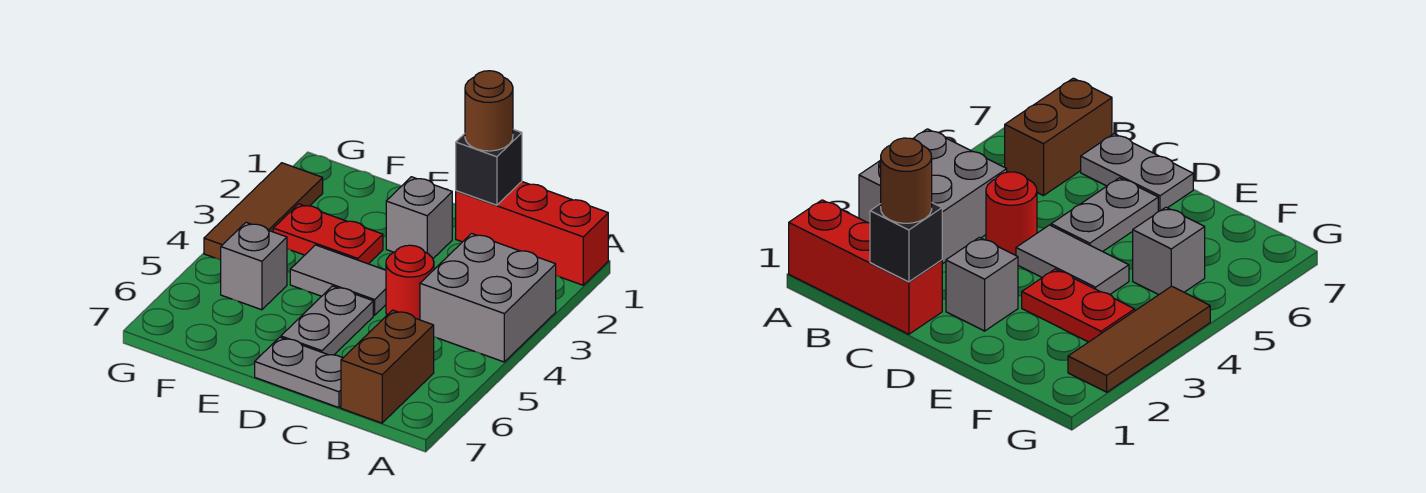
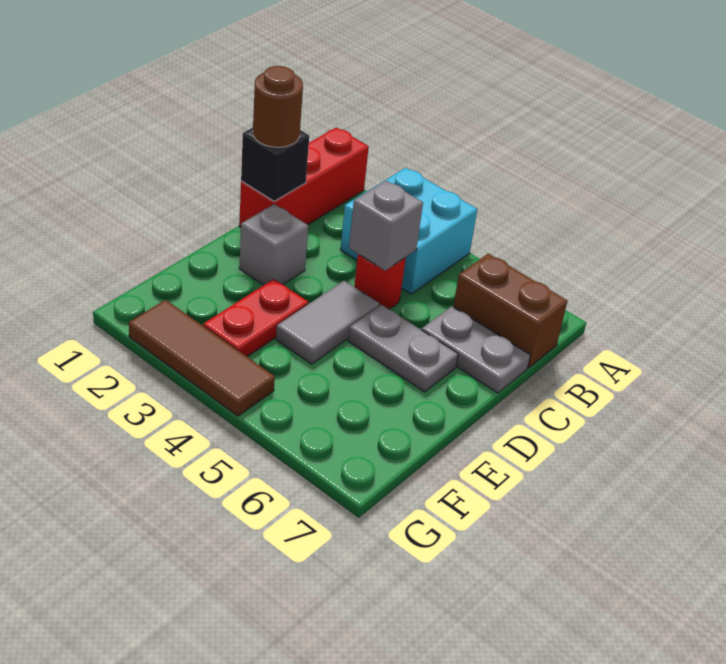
grey brick A3:B4 level 1 -> cyan brick A3:B4 level 1
grey plate C7:D7 level 1 -> grey plate C6:C7 level 1
grey brick F5 level 1 -> grey brick C4 level 2

